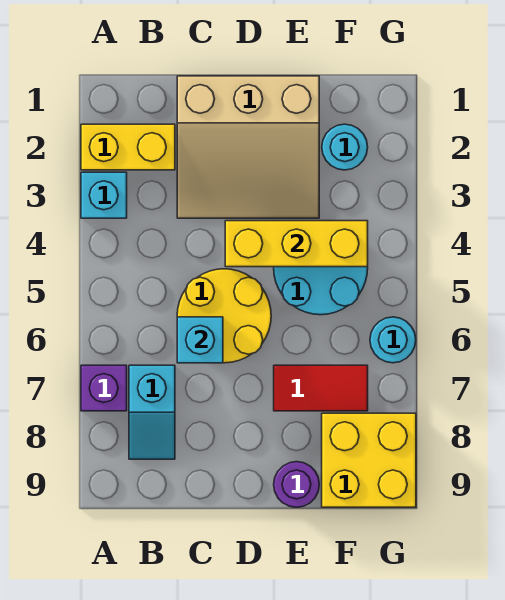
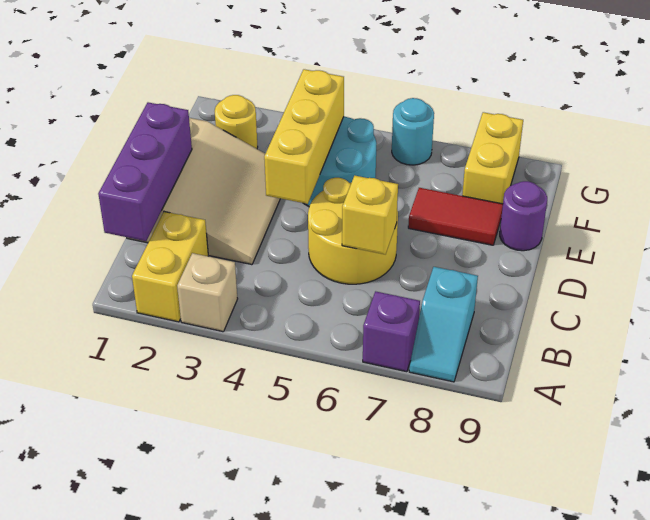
cyan brick A3 level 1 -> tan brick A3 level 1
none -> purple brick B1:D1 level 2
cyan slope B7:B8 level 1 top 7 -> cyan slope A8:B8 level 1 top B
cyan brick C6 level 2 -> yellow brick C6 level 2
red tile E7:F7 level 1 -> red tile E7:E8 level 1
cyan round brick F2 level 1 -> yellow round brick F2 level 1
yellow brick F8:G9 level 1 -> yellow brick F8:G8 level 1

